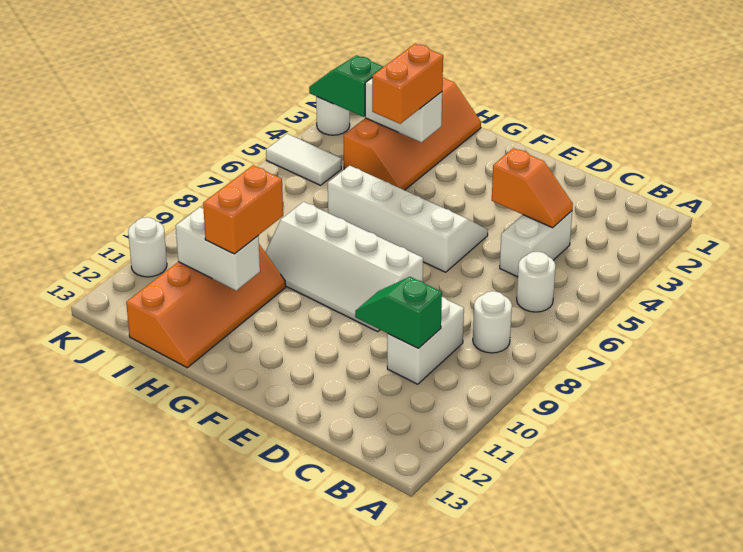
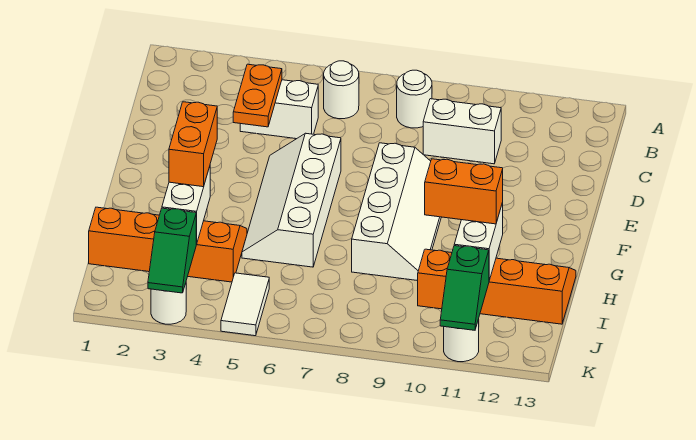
orange slope C4:D4 level 2 top D -> orange plate C4:D4 level 2
green slope C10:D10 level 2 top C -> green slope J11:K11 level 2 top J
orange brick H3:H4 level 3 -> orange brick G3:H3 level 3

